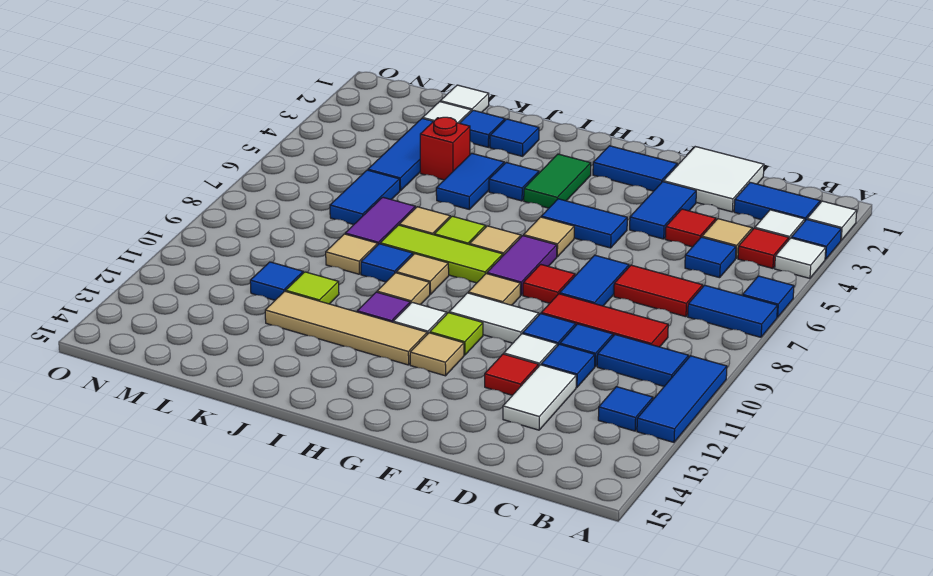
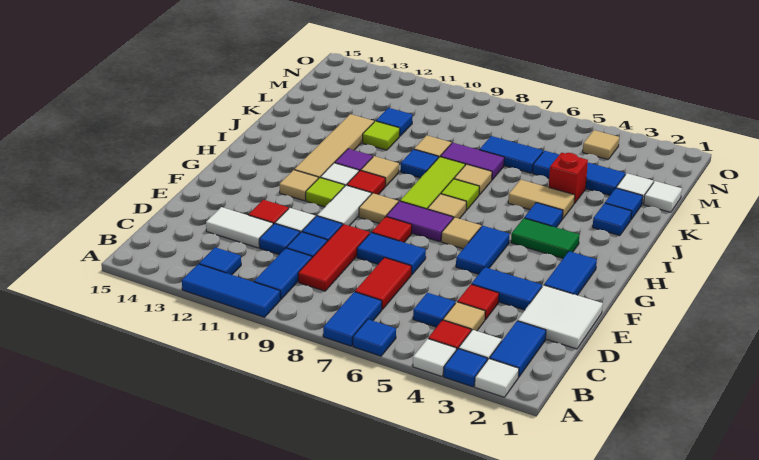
none -> red tile H10 level 1
tan tile I9 level 1 -> tan tile N4 level 1
blue tile J4:J5 level 1 -> tan tile J4:J5 level 1

